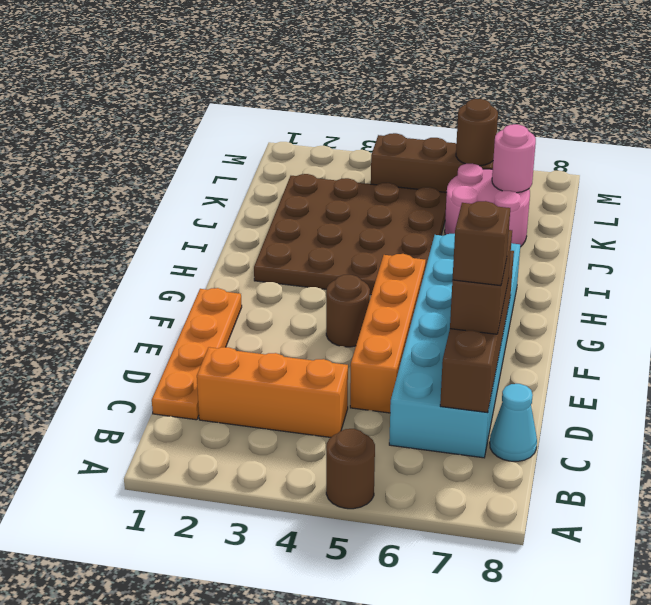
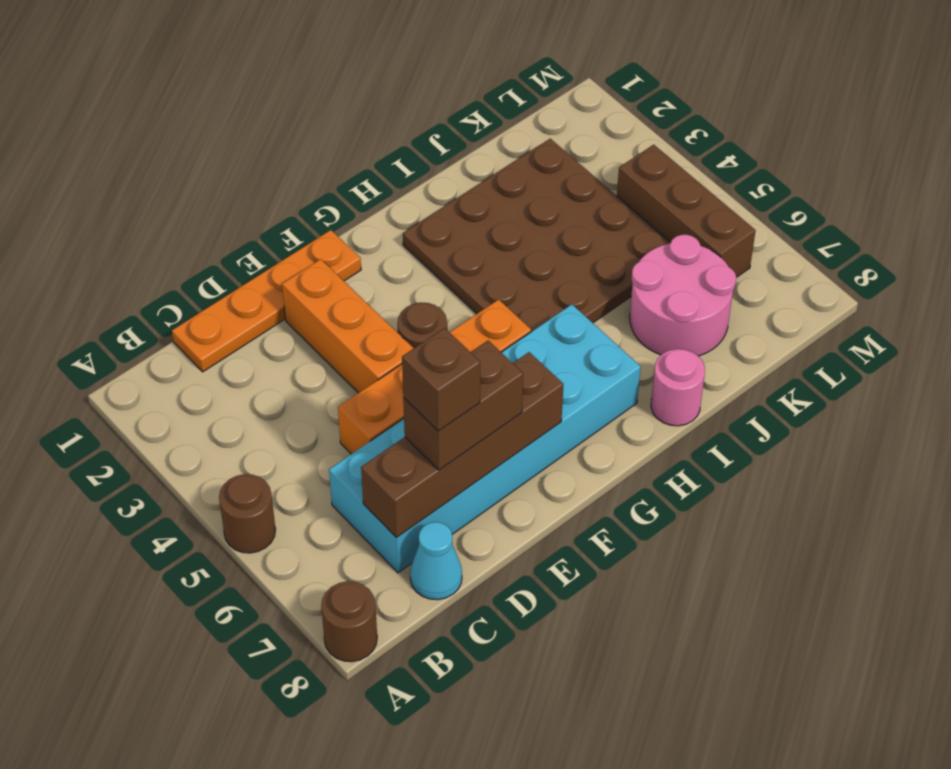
orange brick C2:C4 level 1 -> orange brick E2:E4 level 1
pink round brick K7 level 2 -> pink round brick I8 level 1
brown round brick L6 level 2 -> brown round brick A8 level 1

